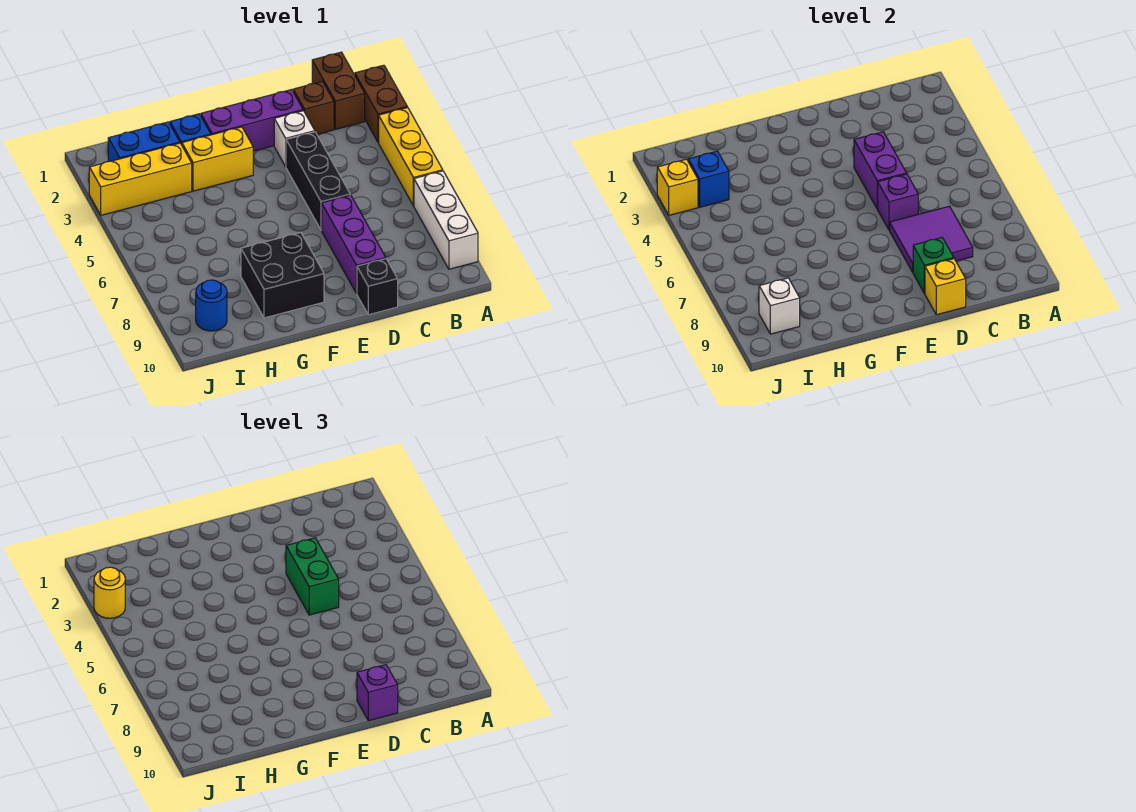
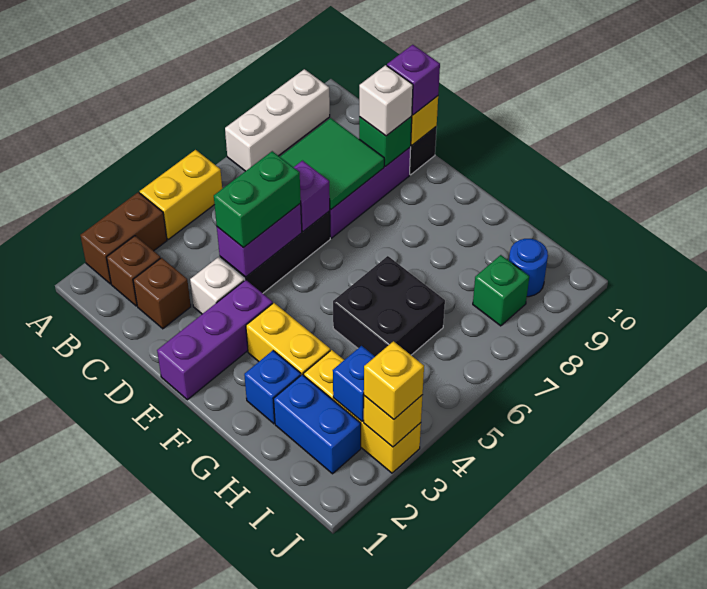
yellow brick A4:A6 level 1 -> yellow brick A4:A5 level 1
brown brick B1:B2 level 1 -> brown brick B2 level 1
purple tile C7:D8 level 2 -> green tile C7:D8 level 2
purple brick D2:F2 level 1 -> purple brick E1:E3 level 1
black brick F8:G9 level 1 -> black brick G5:H6 level 1
none -> green brick I8 level 1
white brick I9 level 2 -> white brick D9 level 3
yellow round brick J3 level 3 -> yellow brick J3 level 3

